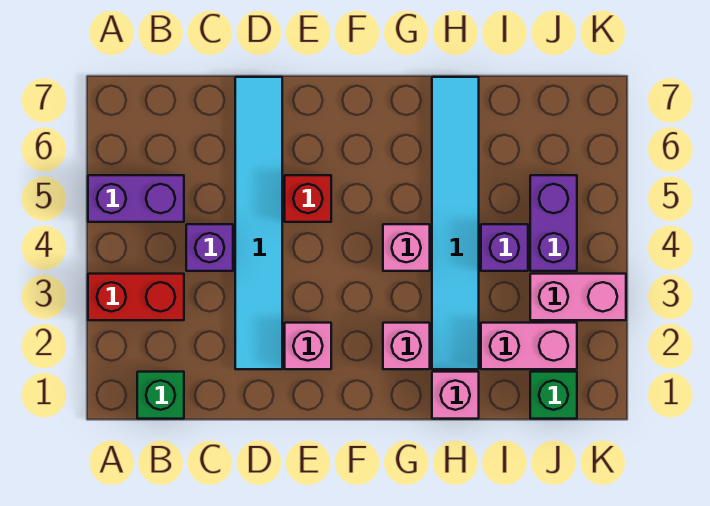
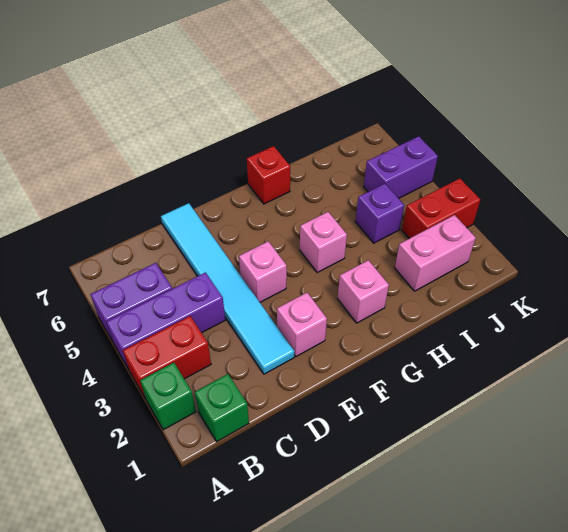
purple brick C4 level 1 -> purple brick A4:C4 level 1
red brick E5 level 1 -> red brick G7 level 1
pink brick H1 level 1 -> pink brick E4 level 1
cyan tile H2:H7 level 1 -> none
green brick J1 level 1 -> green brick A2 level 1
pink brick J3:K3 level 1 -> red brick J3:K3 level 1
purple brick J4:J5 level 1 -> purple brick J5:K5 level 1

